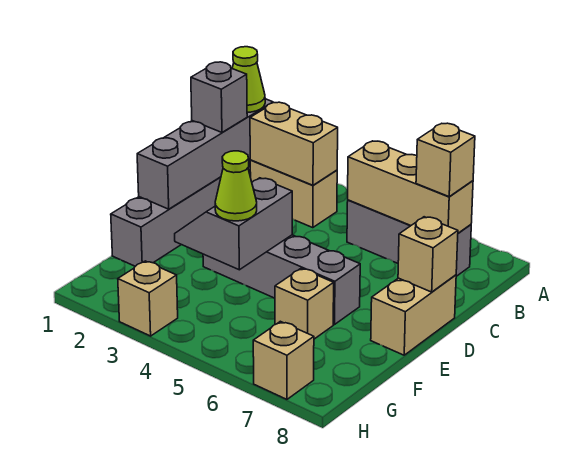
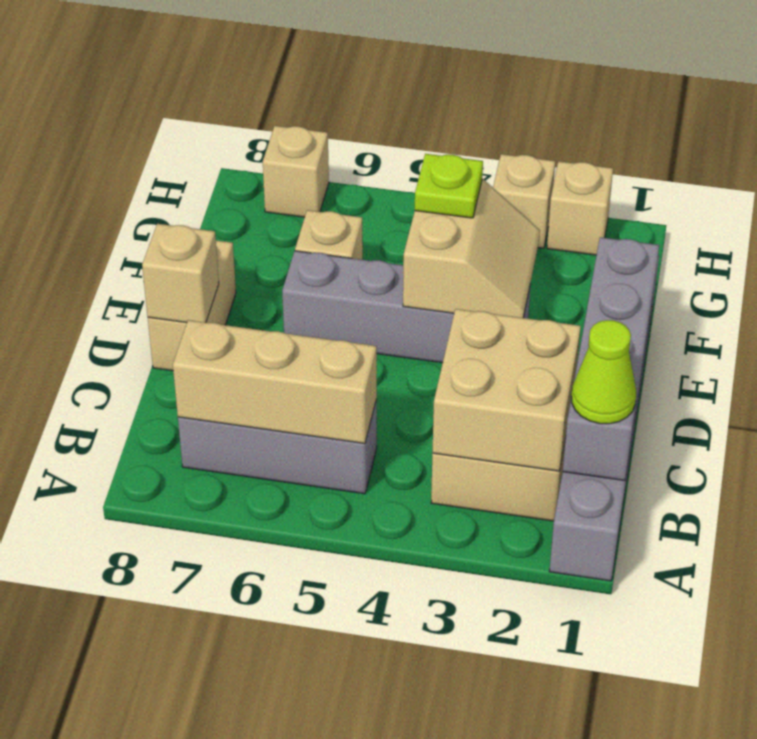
tan brick B2:B3 level 2 -> tan brick B2:C3 level 2
tan brick B7 level 3 -> tan brick H2 level 1
grey brick C1 level 3 -> none
grey slope E3:F4 level 2 top 4 -> tan slope E3:F4 level 2 top 4
lime cone F4 level 3 -> lime plate F4 level 3

